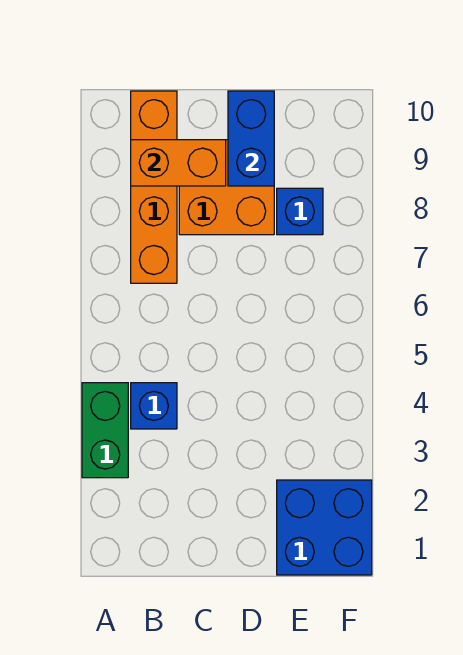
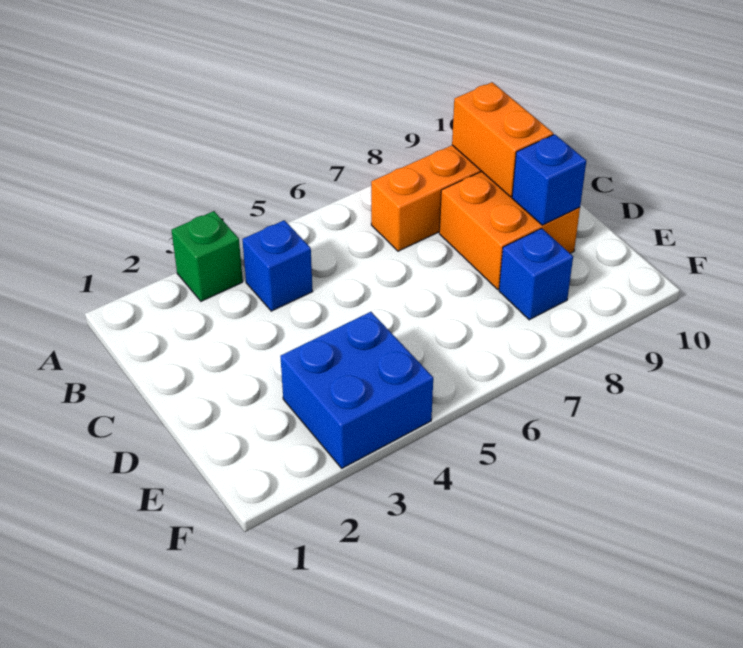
green brick A3:A4 level 1 -> green brick A3 level 1
blue brick D9:D10 level 2 -> blue brick D9 level 2
blue brick E1:F2 level 1 -> blue brick E3:F4 level 1

